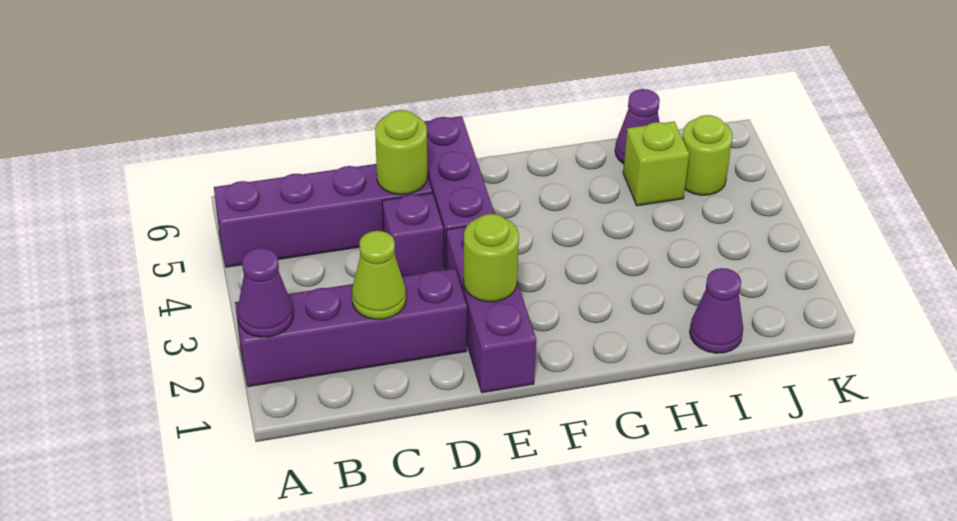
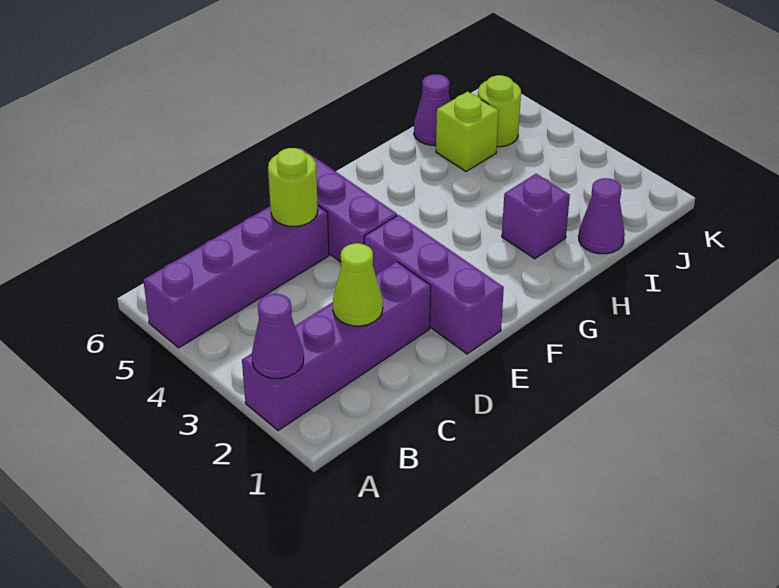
purple brick D4 level 1 -> purple brick H2 level 1
lime round brick E2 level 2 -> none

